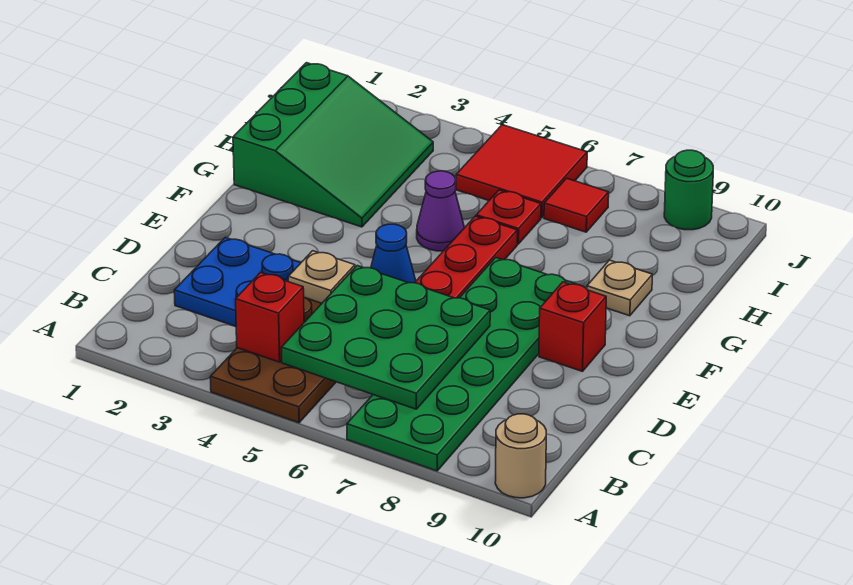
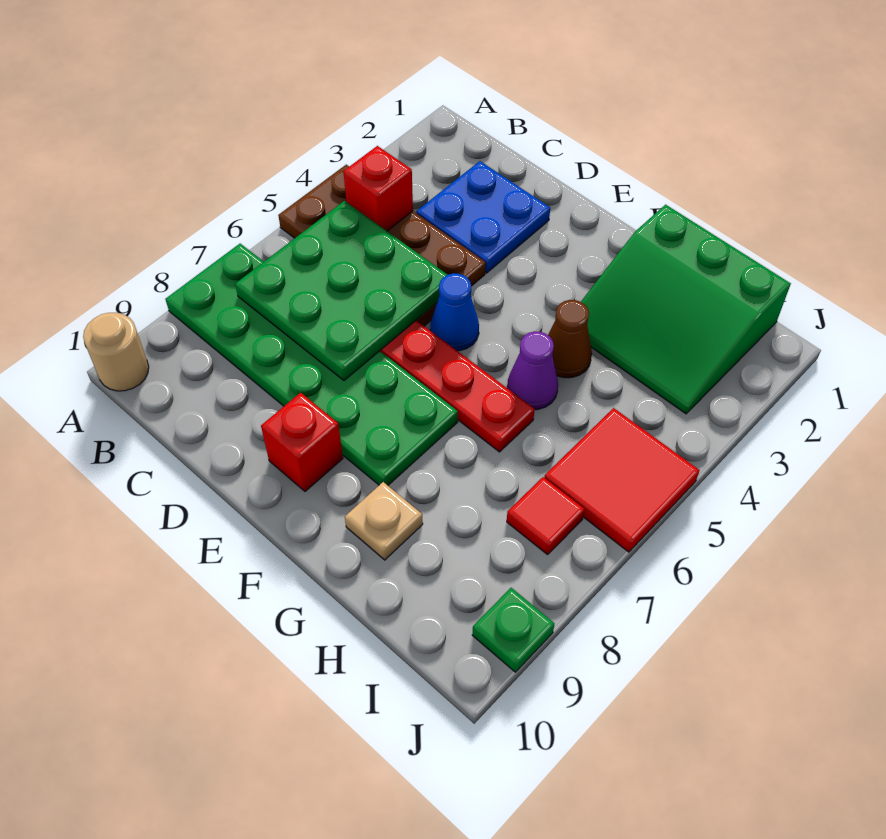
tan plate D4 level 2 -> none
none -> brown cone G4 level 1
red plate H6 level 1 -> none
green round brick J9 level 1 -> green plate J9 level 1

